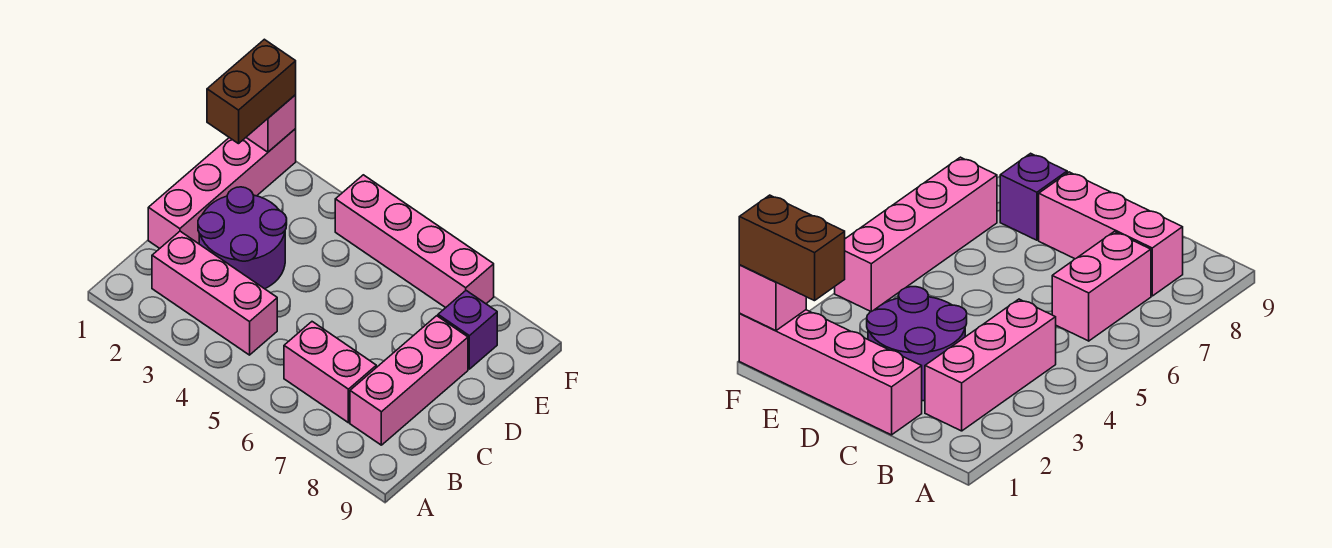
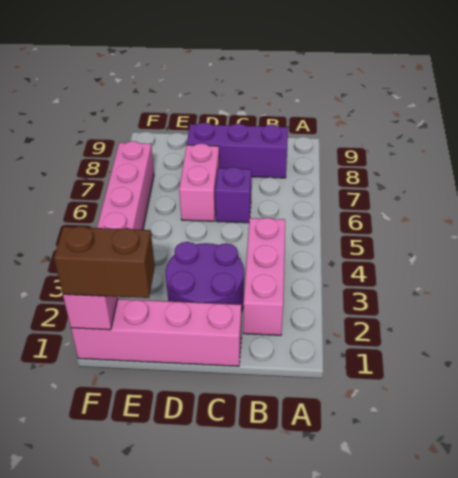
pink brick B6:B7 level 1 -> pink brick D6:D7 level 1
pink brick B8:D8 level 1 -> purple brick B8:D8 level 1
purple brick E8 level 1 -> purple brick C6 level 1

